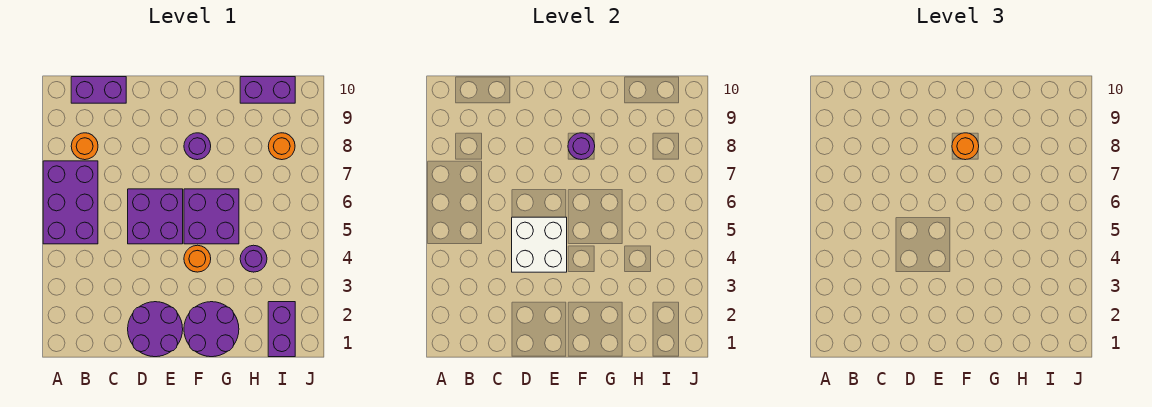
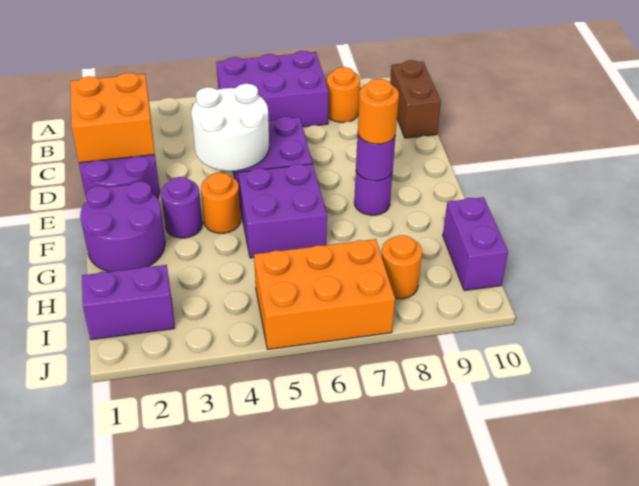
purple brick B10:C10 level 1 -> brown brick B10:C10 level 1
none -> orange brick C1:D2 level 2
white brick D4:E5 level 2 -> white round brick D4:E5 level 2
purple round brick H4 level 1 -> purple round brick F3 level 1
none -> orange brick I5:J7 level 1

